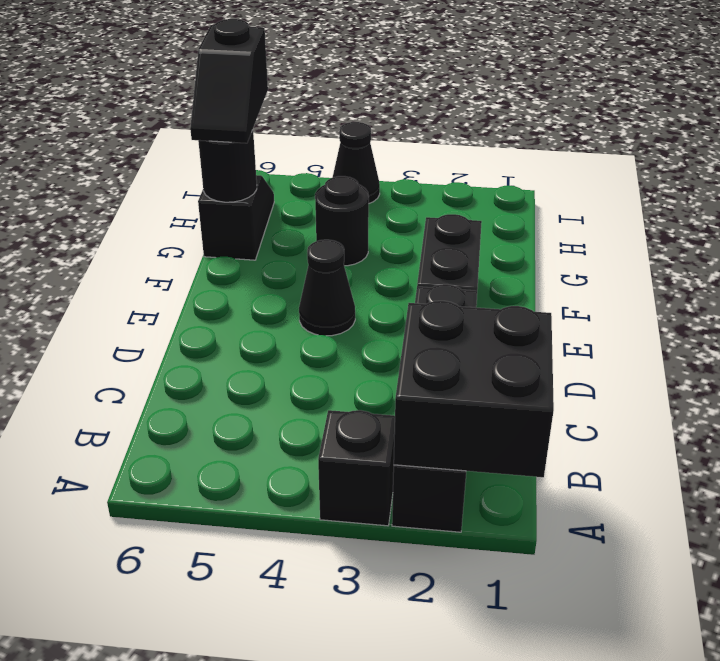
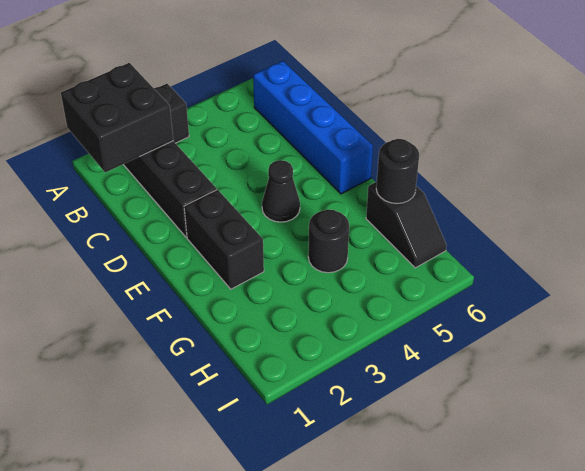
none -> blue brick B6:E6 level 1
black slope G6:H6 level 3 top H -> none
black cone I4 level 1 -> none

